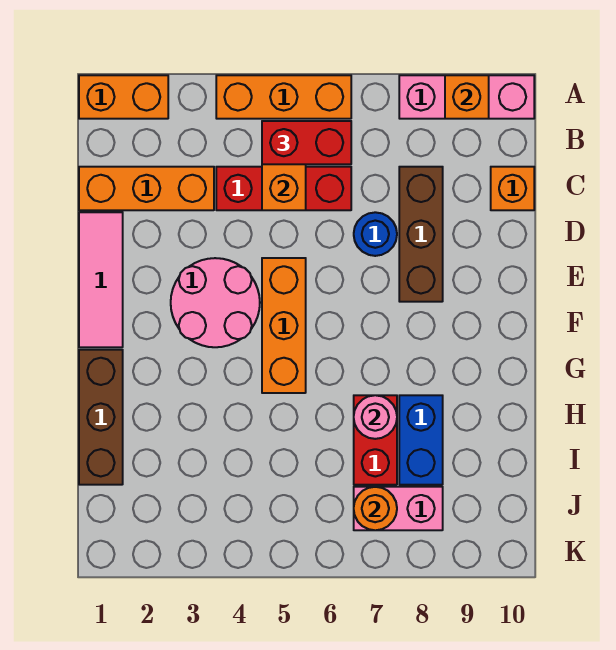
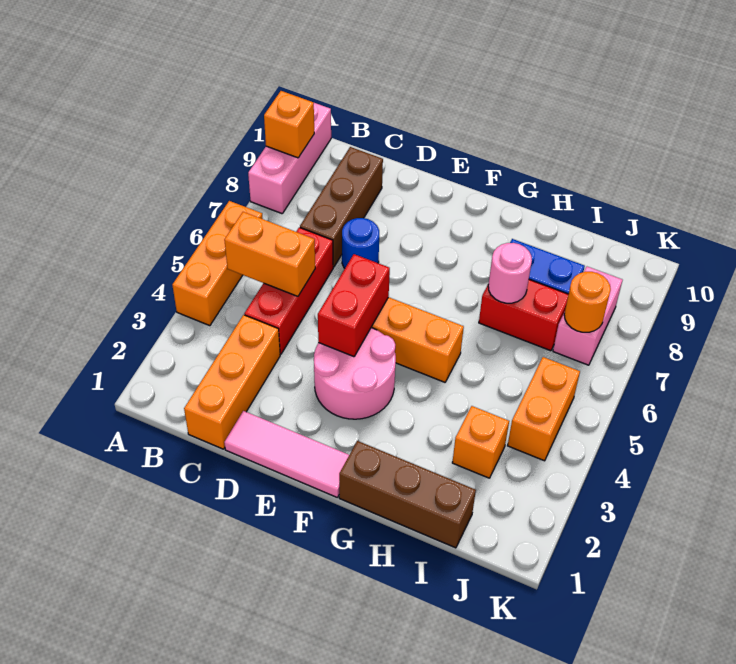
orange brick A1:A2 level 1 -> orange brick J4:J5 level 1
red brick B5:B6 level 3 -> red brick E4:E5 level 2
brown brick C8:E8 level 1 -> brown brick C7:C9 level 1
orange brick C10 level 1 -> orange brick I3 level 1

